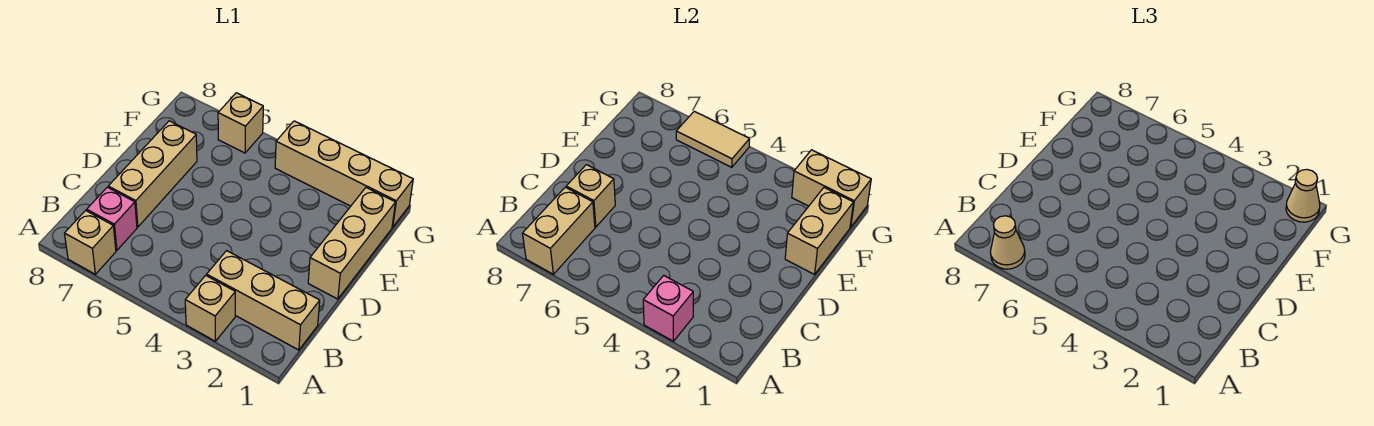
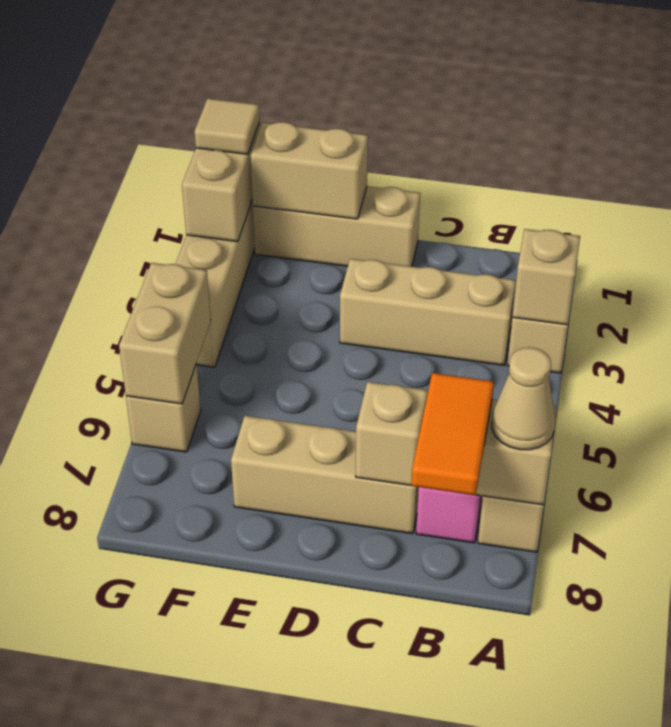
pink brick A3 level 2 -> tan brick A3 level 2
tan brick B1:B3 level 1 -> tan brick B3:D3 level 1
none -> orange tile B7:B8 level 3
tan cone G1 level 3 -> tan tile G1 level 3
tan tile G5:G6 level 2 -> tan brick G5:G6 level 2

